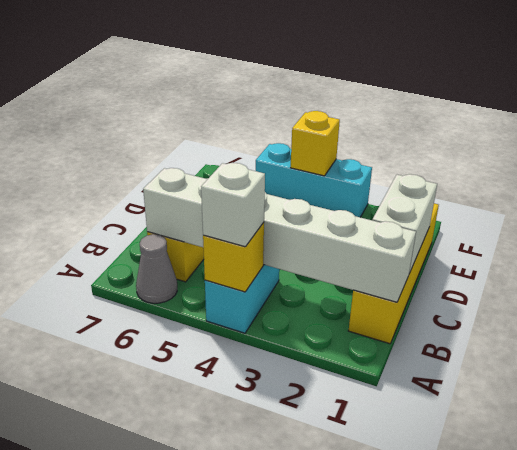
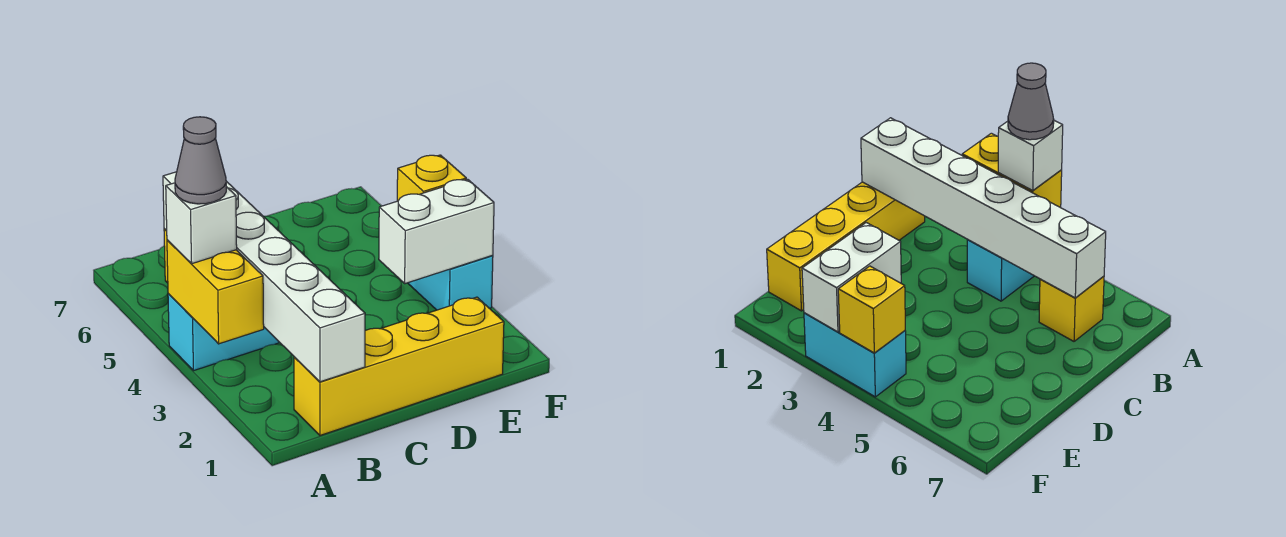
yellow brick A4 level 2 -> yellow brick A3:A4 level 2
grey cone A6 level 1 -> grey cone A4 level 4
white brick C1:D1 level 2 -> white brick E3:F3 level 2
cyan brick F3:F5 level 1 -> cyan brick F3:F4 level 1

